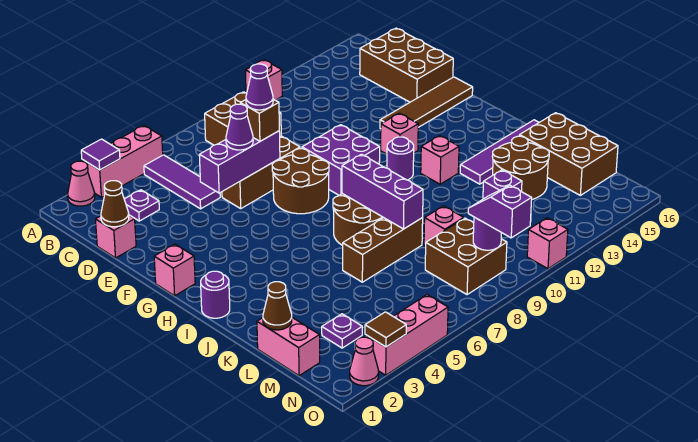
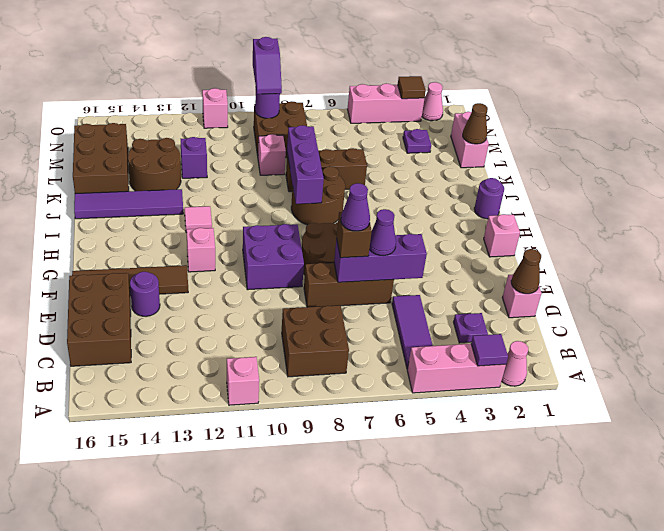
purple round brick H11 level 1 -> purple round brick E14 level 1
pink brick I12 level 1 -> pink tile I12 level 1

